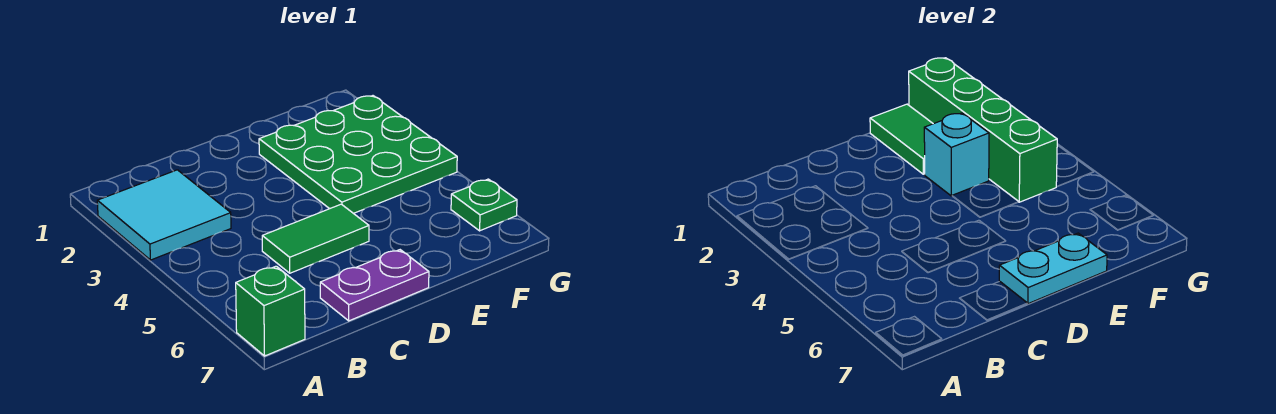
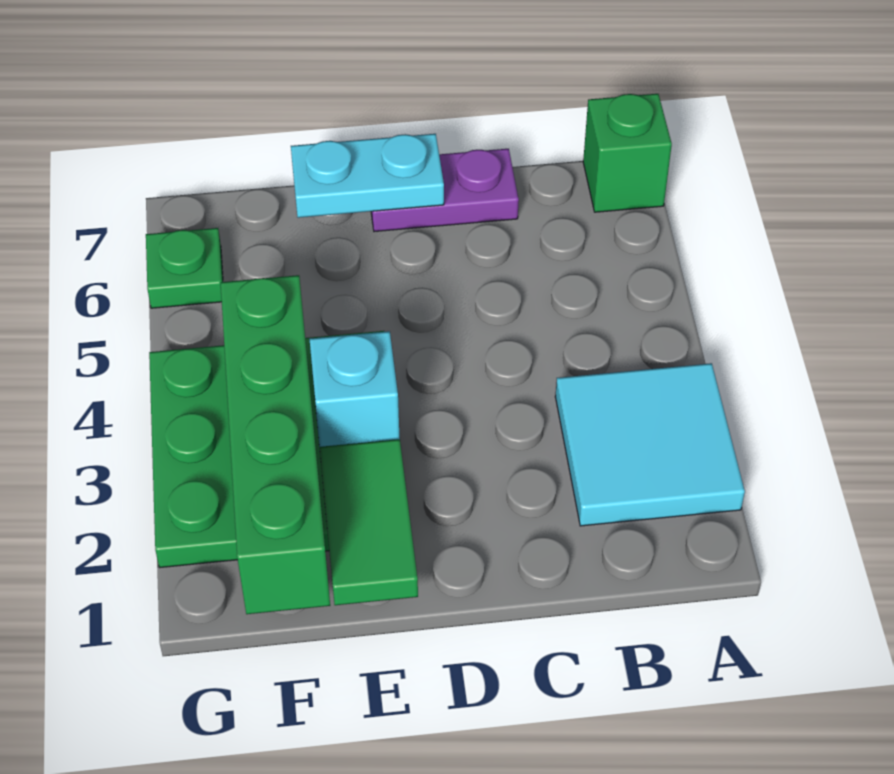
green tile C5:D5 level 1 -> none

